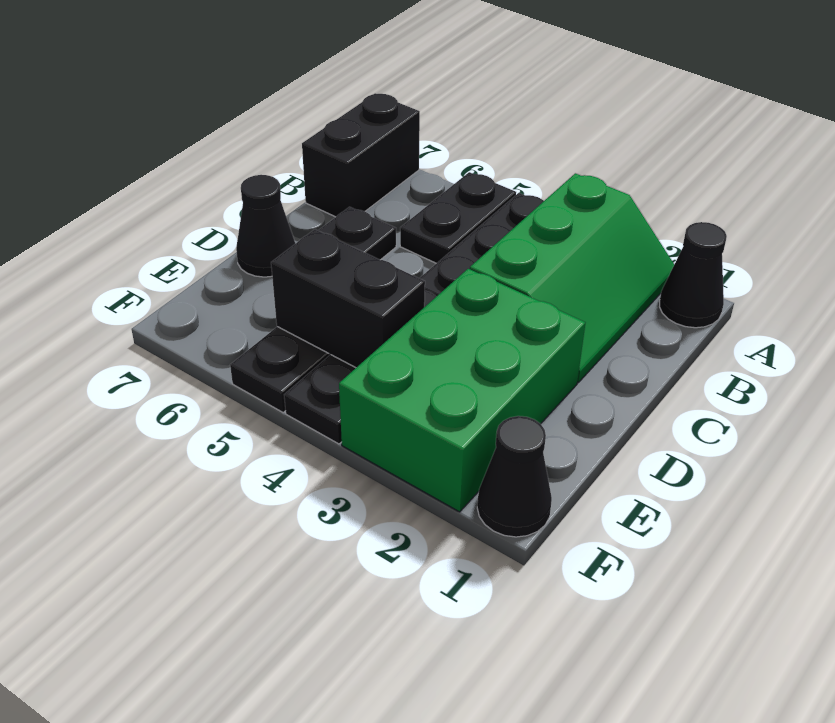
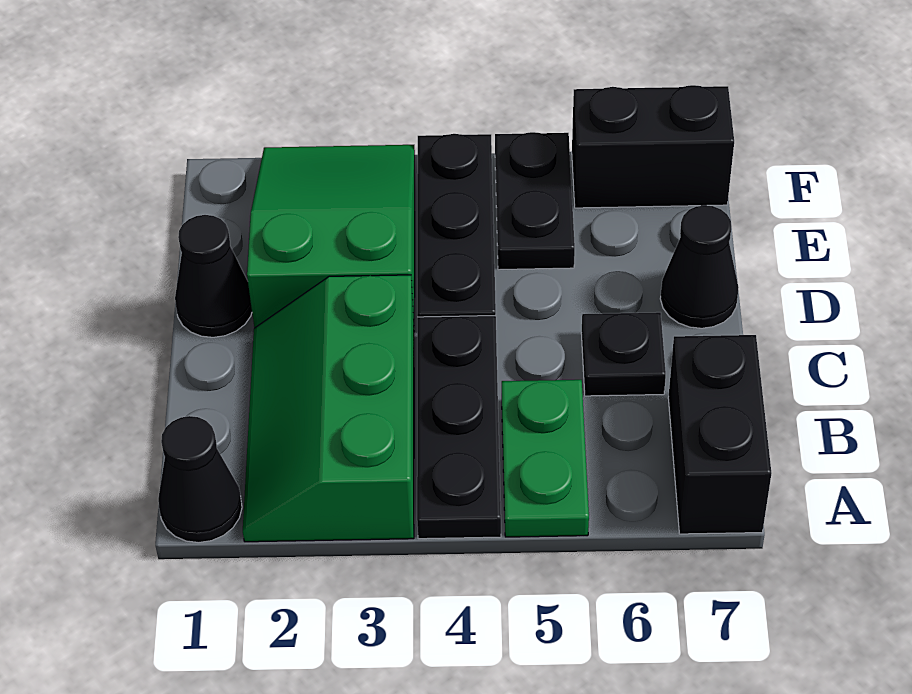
black plate A5:B5 level 1 -> green plate A5:B5 level 1
green brick D2:F3 level 1 -> green slope D2:F3 level 1 top D
black brick E4:E5 level 2 -> black brick F6:F7 level 1
black cone F1 level 1 -> black cone D1 level 1

